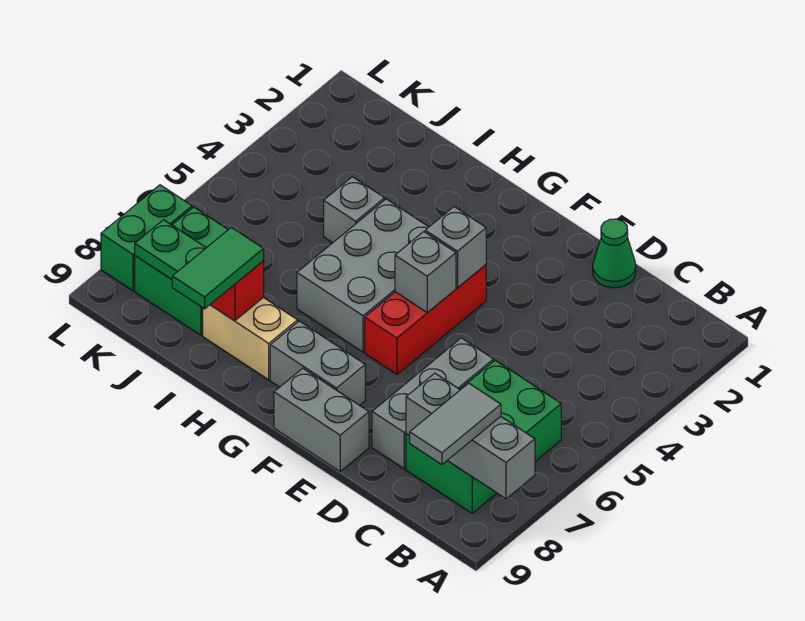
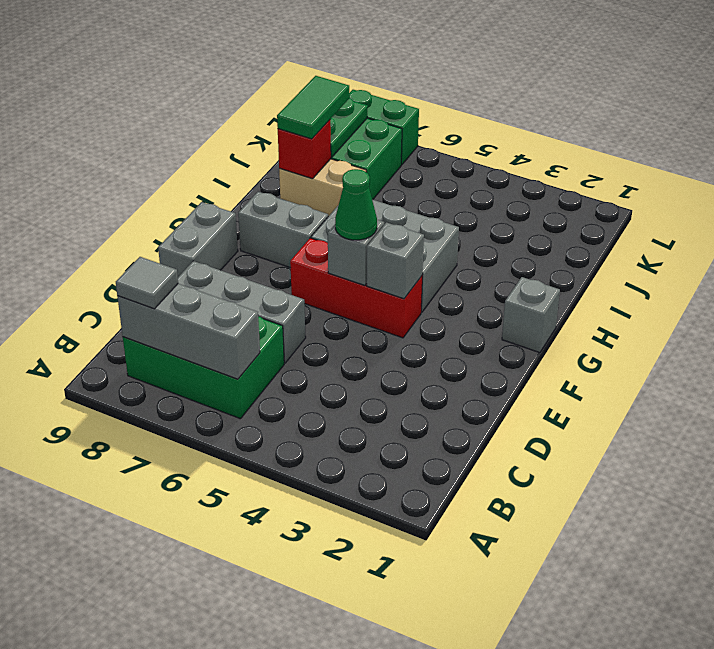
grey brick A8:C8 level 2 -> grey brick B6:B8 level 2
grey tile B8:B9 level 3 -> grey tile B8 level 3
green cone D1 level 1 -> green cone F5 level 3
grey brick F8:G8 level 1 -> grey brick G7:G8 level 1
tan brick H8:I8 level 1 -> tan brick I7:I8 level 1
grey brick I4 level 1 -> grey brick G1 level 1
green tile I8:I9 level 3 -> green tile I8:J8 level 3

